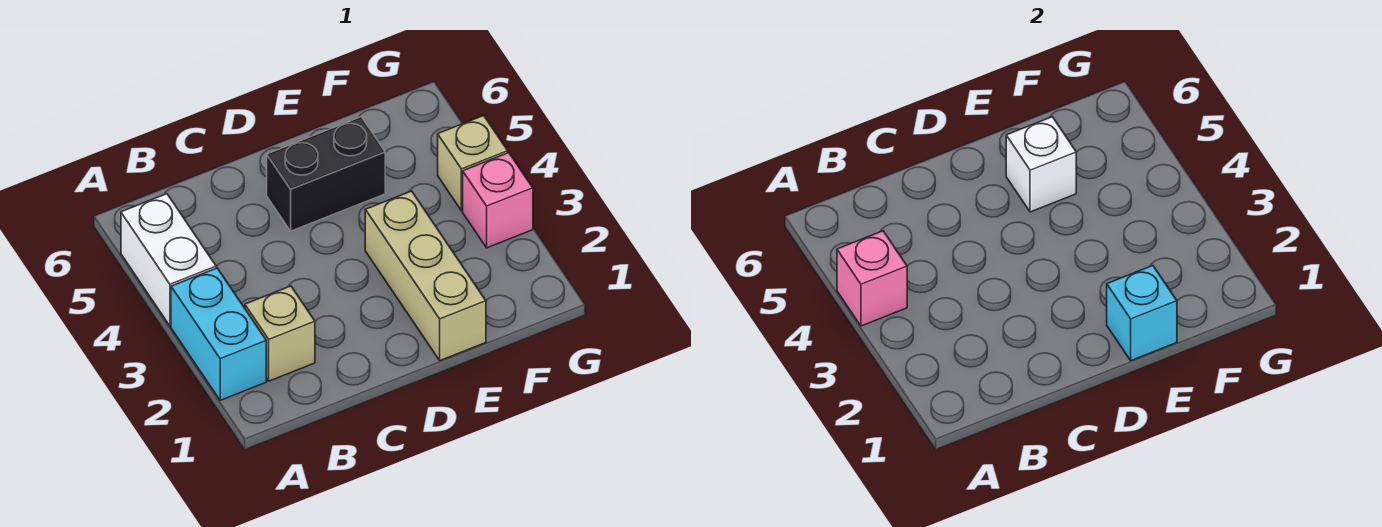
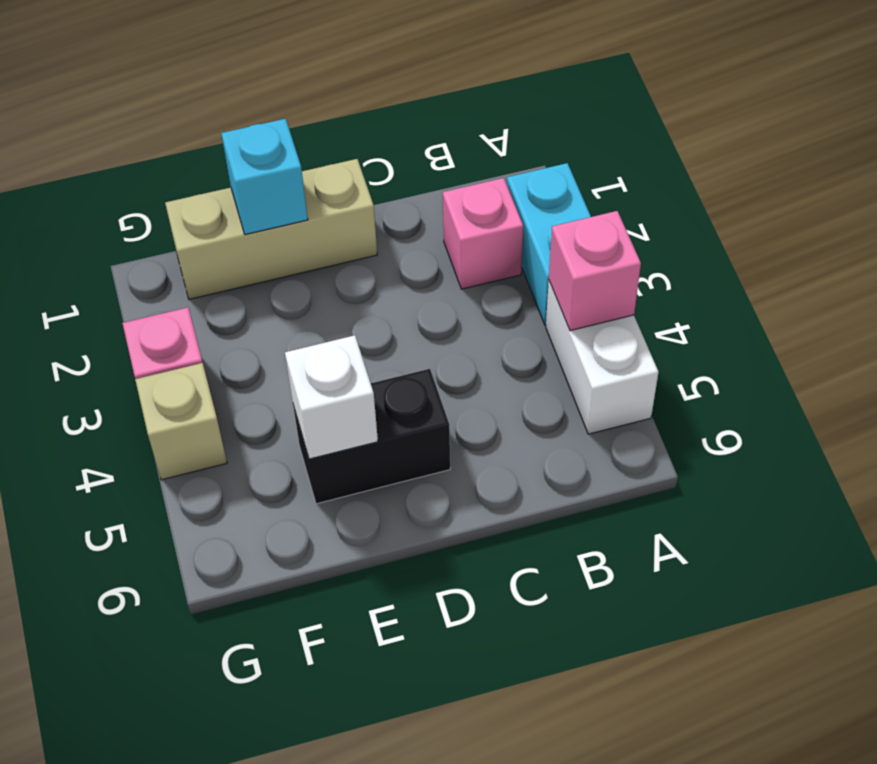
tan brick B2 level 1 -> pink brick B2 level 1
tan brick E1:E3 level 1 -> tan brick D1:F1 level 1

